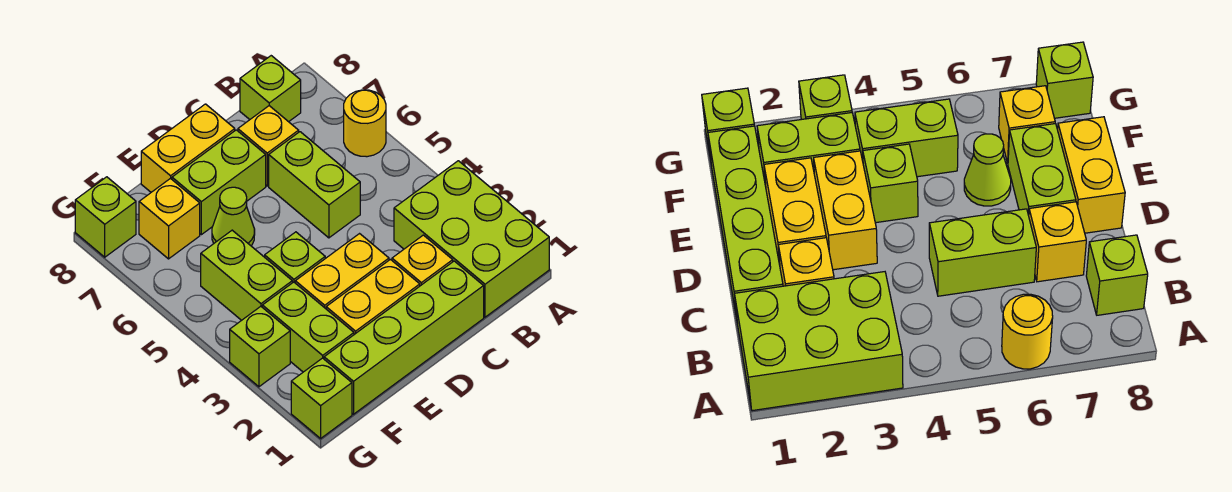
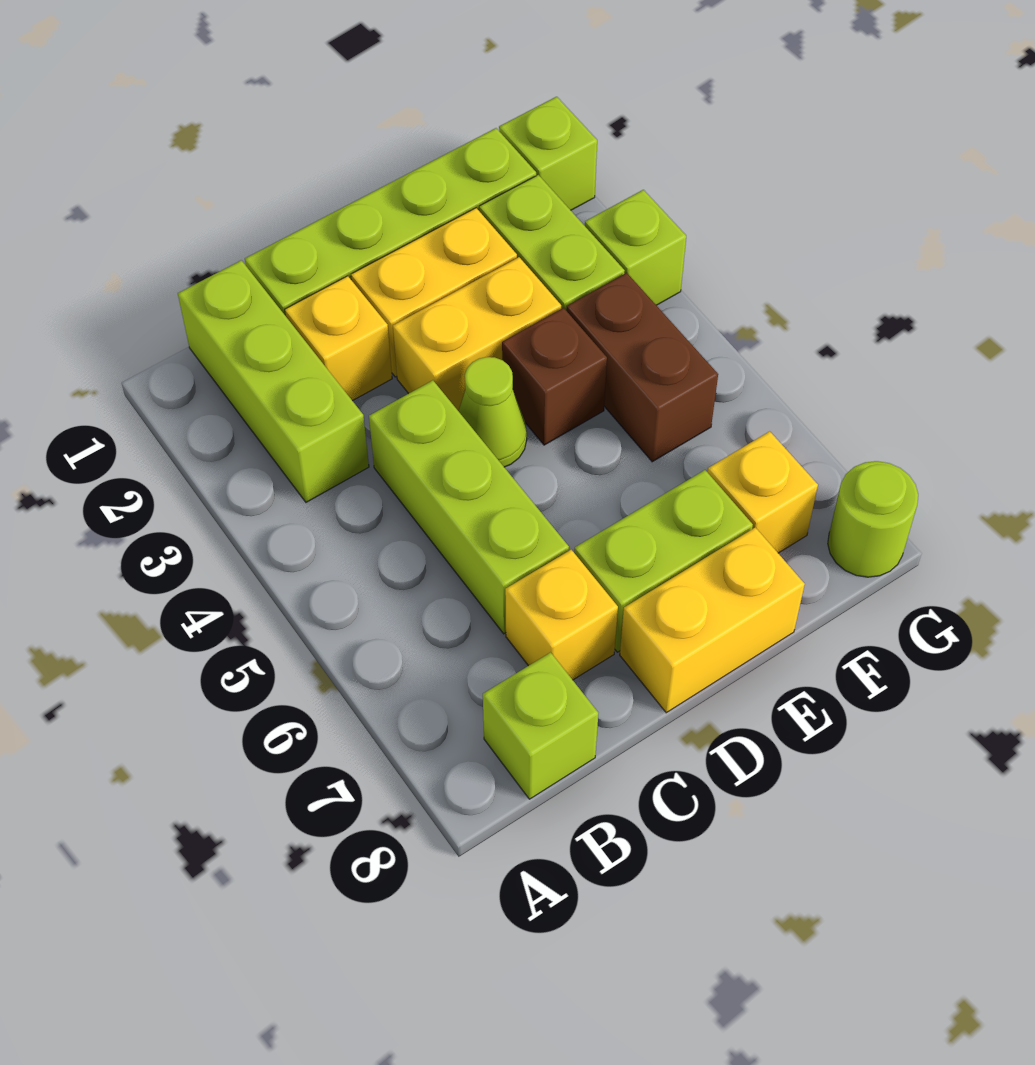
lime brick A1:B3 level 1 -> lime brick B1:B3 level 1
yellow round brick A6 level 1 -> none
lime brick C5:C6 level 1 -> lime brick C4:C6 level 1
lime brick E4 level 1 -> brown brick E4 level 1
lime cone E6 level 1 -> lime cone D4 level 1
lime brick F4:F5 level 1 -> brown brick F4:F5 level 1
lime brick G8 level 1 -> lime round brick G8 level 1

